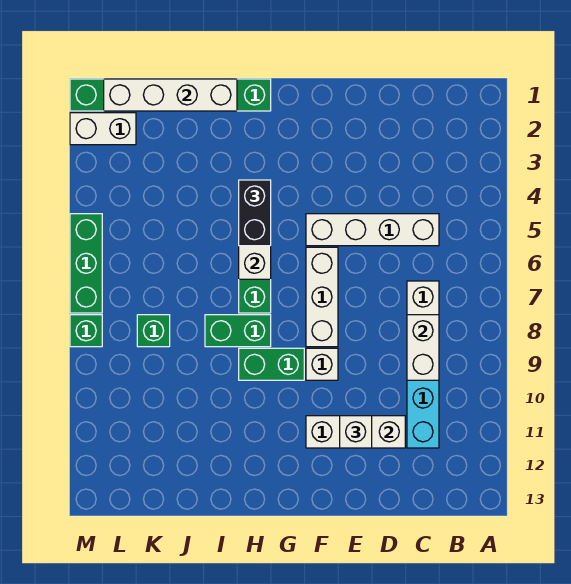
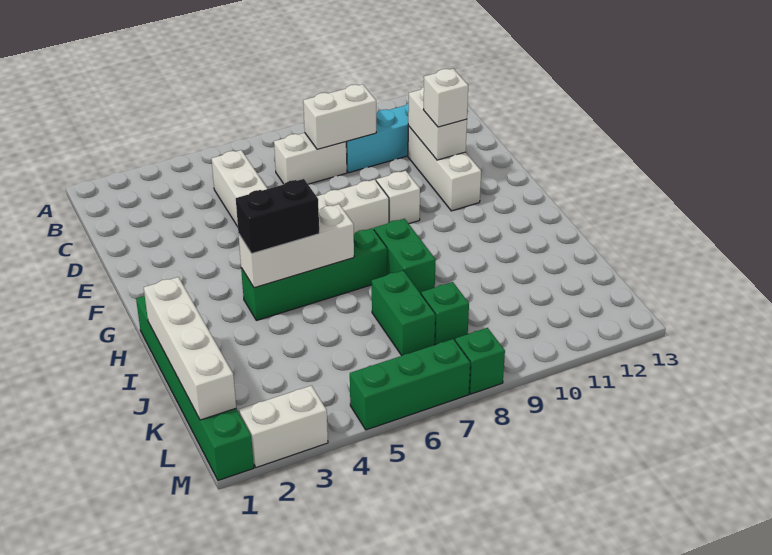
green brick G9:H9 level 1 -> green brick J7:K7 level 1
white brick L2:M2 level 1 -> white brick M2:M3 level 1

